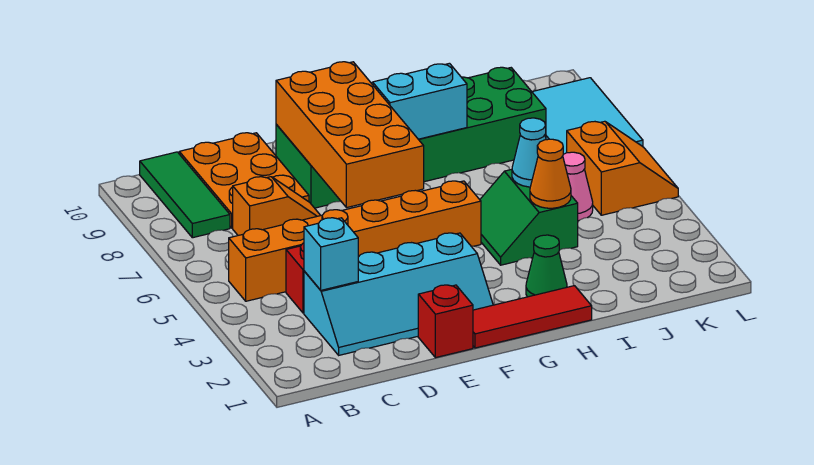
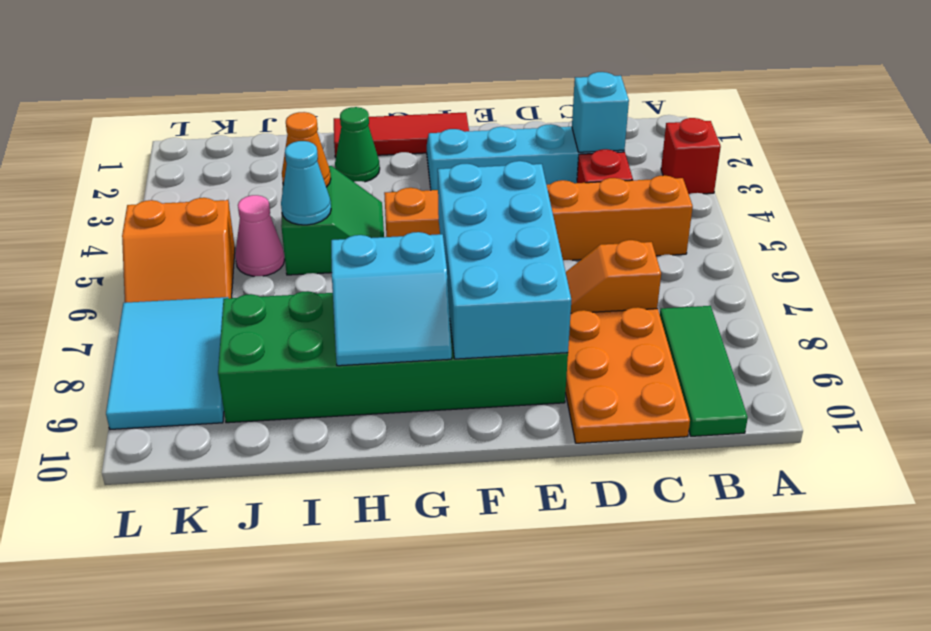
red brick E1 level 1 -> red brick A3 level 1
orange brick E6:F9 level 2 -> cyan brick E6:F9 level 2
orange slope K5:L6 level 1 top K -> orange slope K5:L6 level 1 top 5

